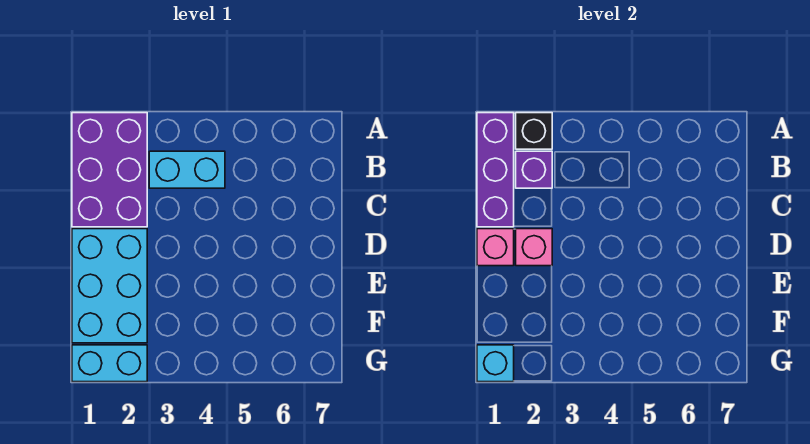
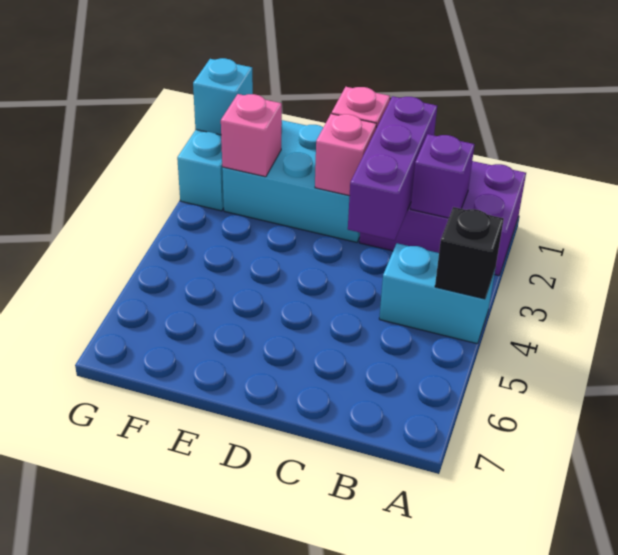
purple brick A1:C1 level 2 -> purple brick C1:C3 level 2
black brick A2 level 2 -> black brick A4 level 2
cyan brick B3:B4 level 1 -> cyan brick A4:B4 level 1
none -> pink brick F2 level 2

